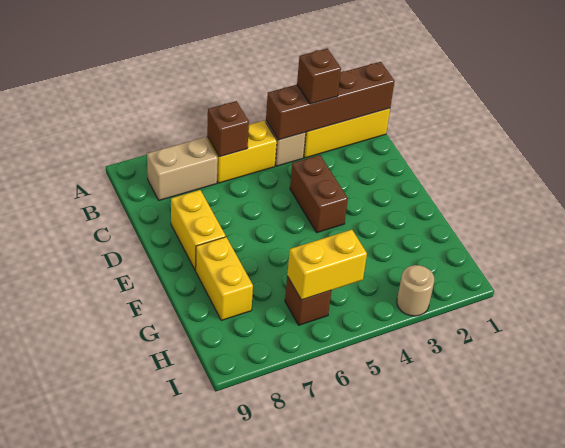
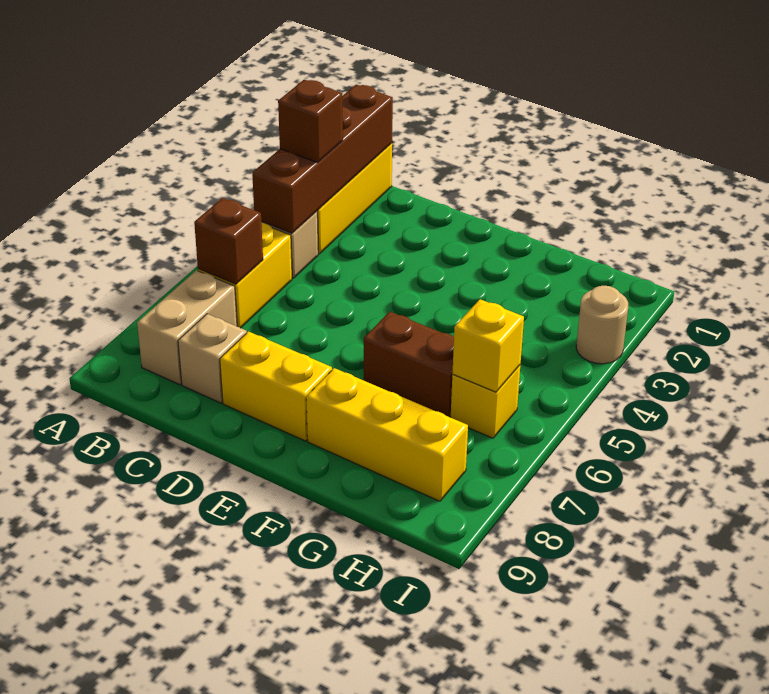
none -> tan brick C8 level 1
brown brick D4:E4 level 1 -> brown brick F6:G6 level 1
yellow brick F8:G8 level 1 -> yellow brick F8:H8 level 1
yellow brick H5:H6 level 2 -> yellow brick H6 level 2
brown brick H6 level 1 -> yellow brick H6 level 1

